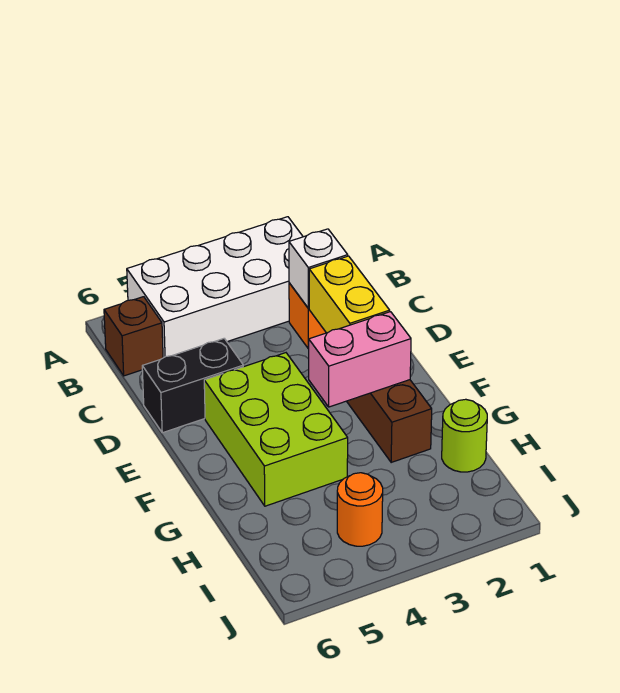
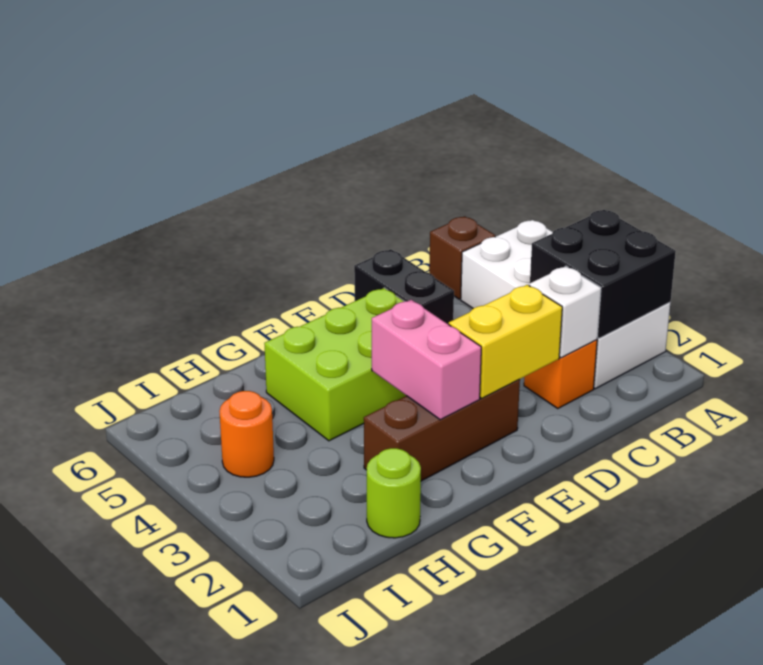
none -> black brick A2:B3 level 2

